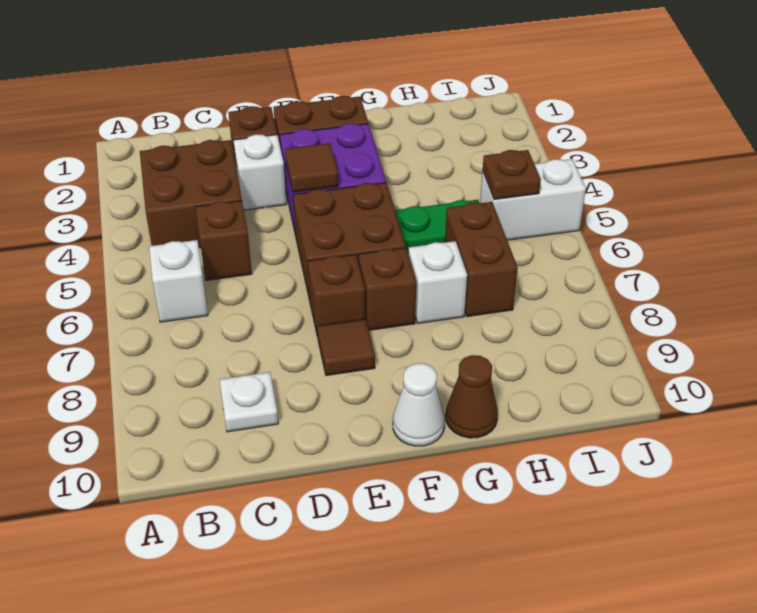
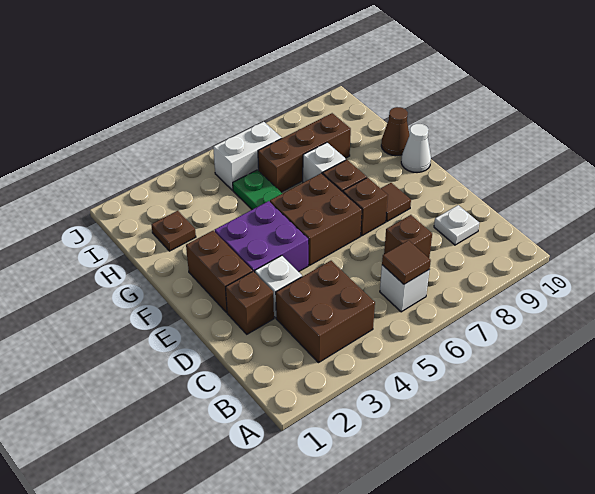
brown brick C5 level 1 -> brown brick C7 level 1
brown tile E4 level 2 -> brown tile B6 level 2
brown brick H6:H7 level 1 -> brown brick H6:H8 level 1
white brick I5:J5 level 1 -> white brick I5:I6 level 1
brown plate I5 level 2 -> brown plate H2 level 1

